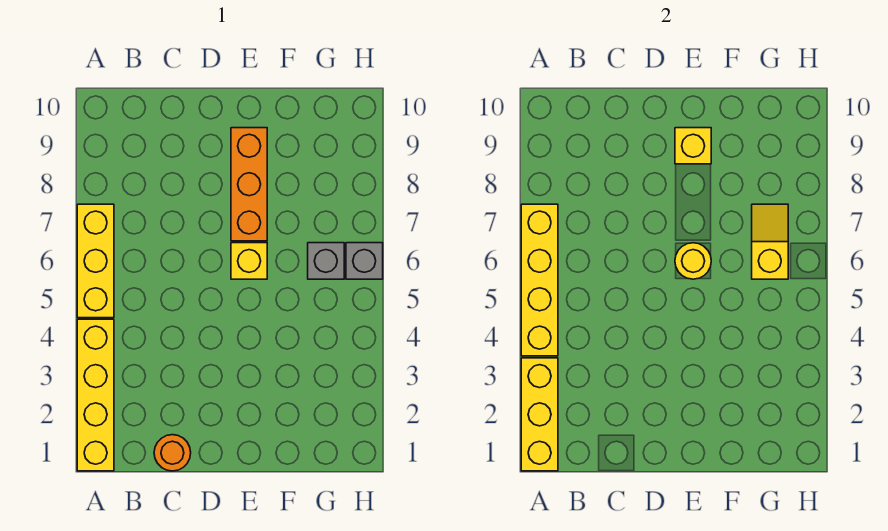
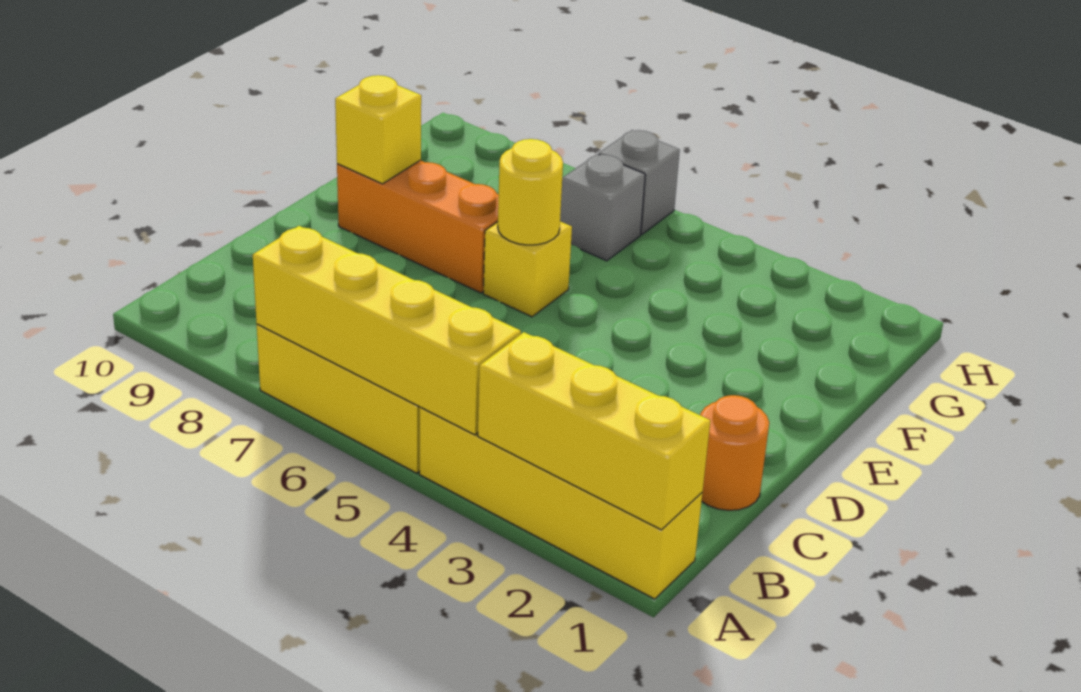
yellow slope G6:G7 level 2 top 6 -> none

